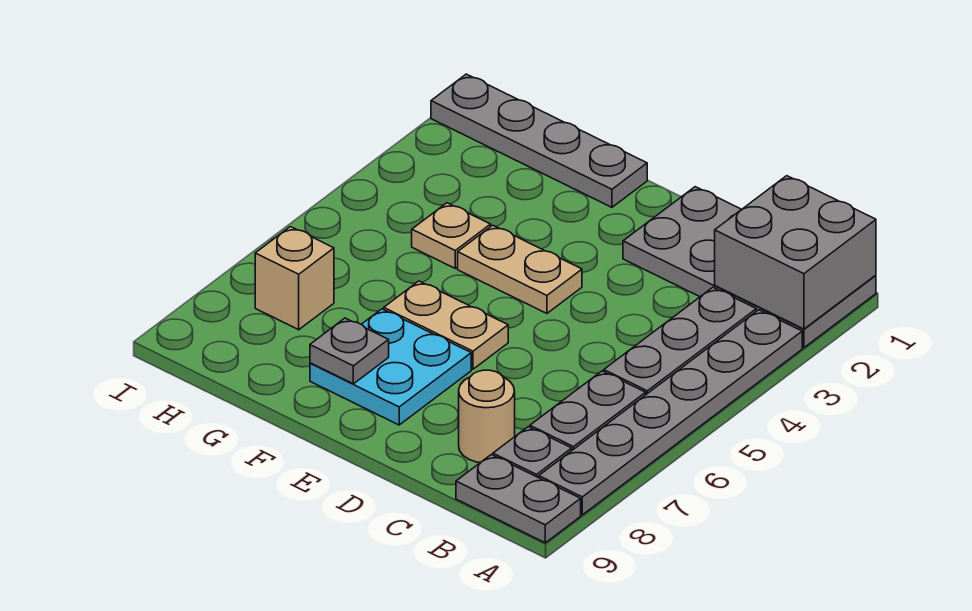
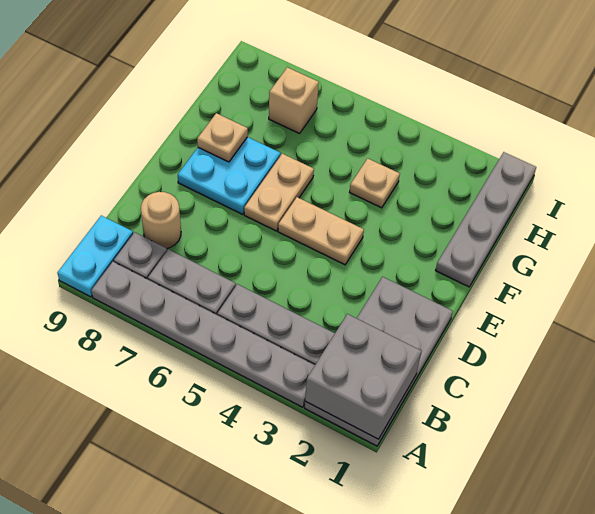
grey plate A9:B9 level 1 -> cyan plate A9:B9 level 1
tan plate E4:F4 level 1 -> tan plate E4:E5 level 1
grey plate F8 level 2 -> tan plate F8 level 2

